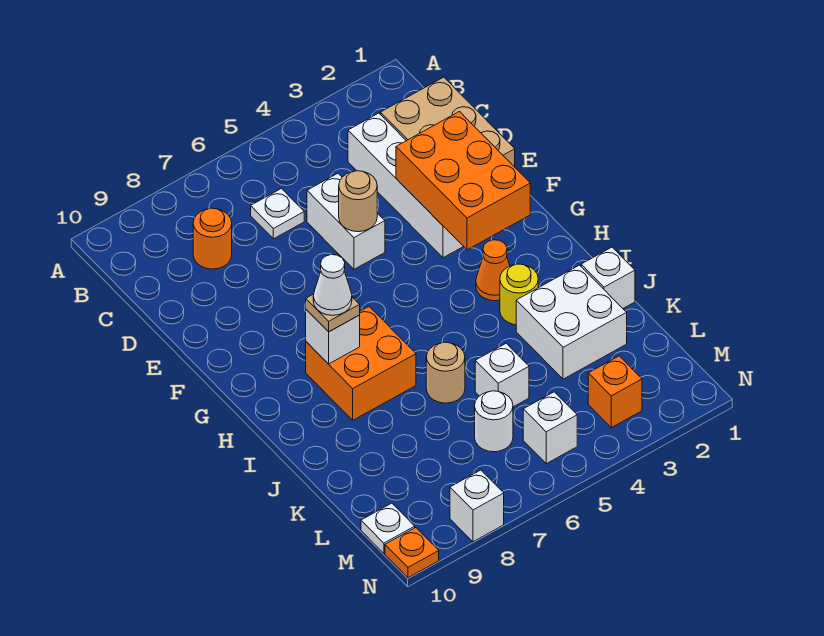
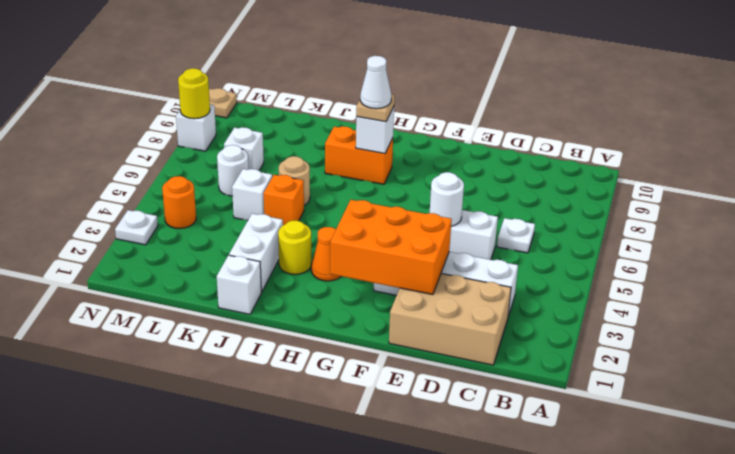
orange round brick C8 level 1 -> orange round brick M4 level 1
tan round brick E5 level 2 -> white round brick E5 level 2
orange brick H7:I8 level 1 -> orange brick H8:I8 level 1
white brick J2:K3 level 1 -> white brick J2:J3 level 1
orange brick M3 level 1 -> orange brick J5 level 1
white brick M5 level 1 -> white brick L7 level 1
white plate M10 level 1 -> white plate N3 level 1
none -> yellow round brick N8 level 2
orange plate N10 level 1 -> tan plate N10 level 1

